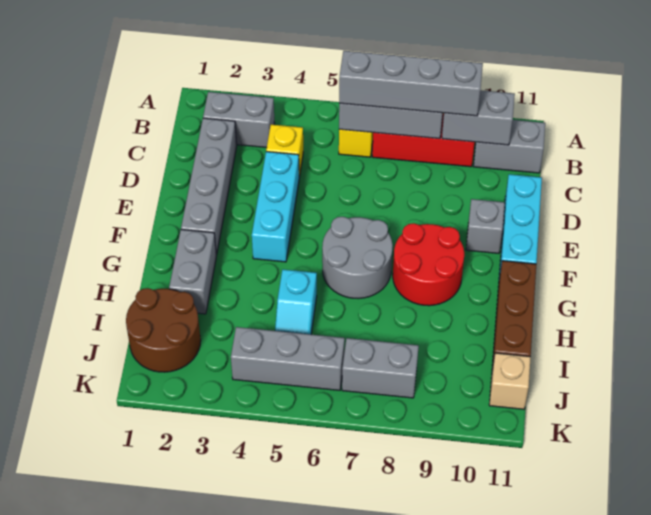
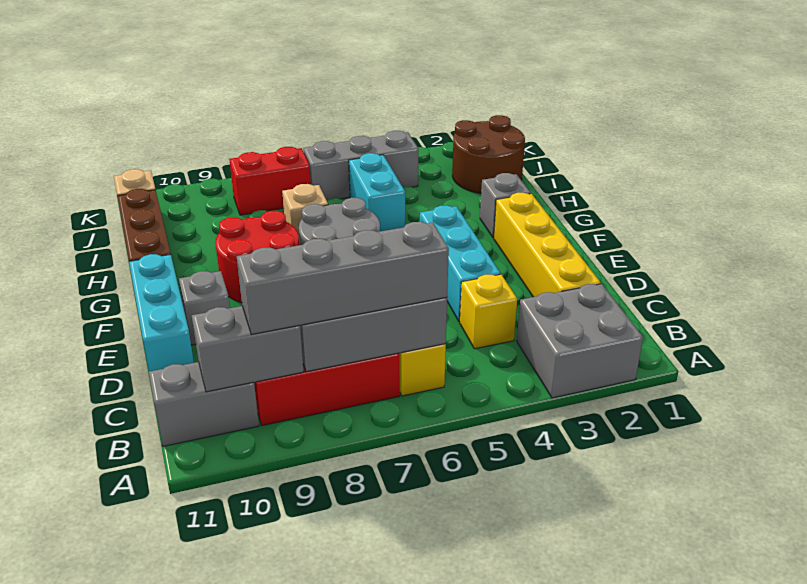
grey brick B2:B3 level 1 -> grey brick A2:B3 level 1
grey brick C2:F2 level 1 -> yellow brick C2:F2 level 1
grey brick G2:H2 level 1 -> grey brick G2 level 1
cyan slope H5:I5 level 1 top H -> cyan brick H5:I5 level 1
none -> tan brick H7 level 1
grey brick J7:J8 level 1 -> red brick J7:J8 level 1

